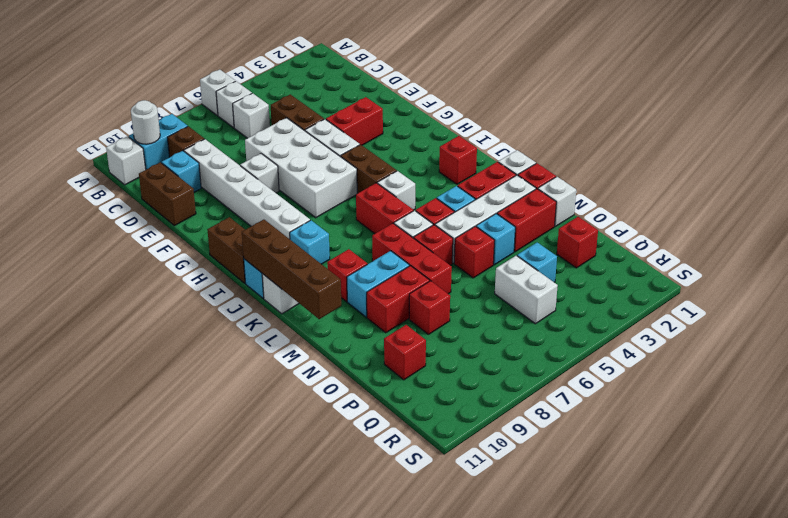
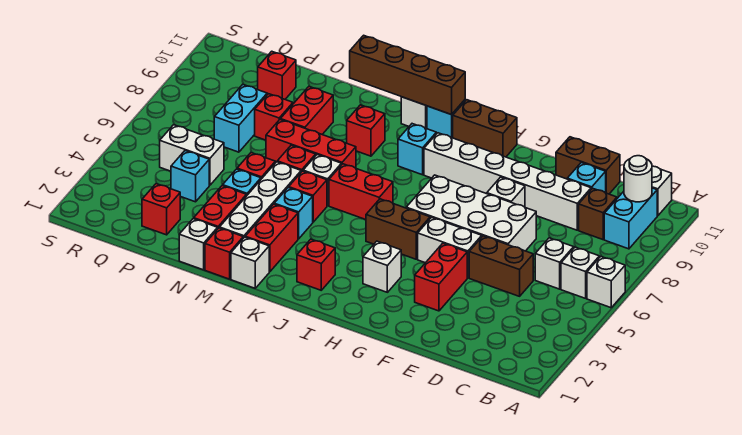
white brick J5 level 1 -> white brick H3 level 1
cyan brick M8:M9 level 1 -> cyan brick P7:P8 level 1

